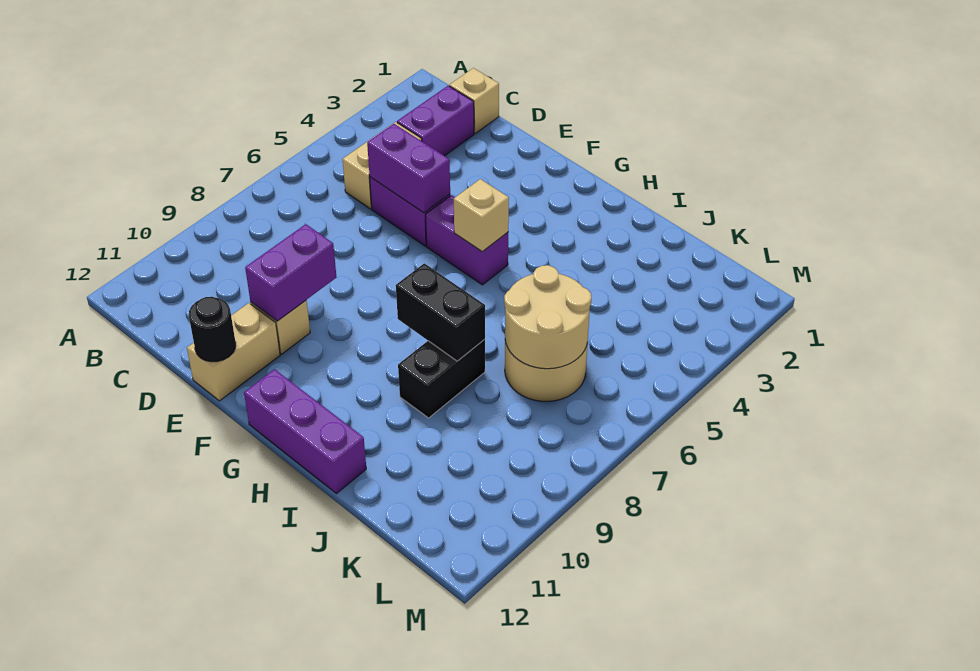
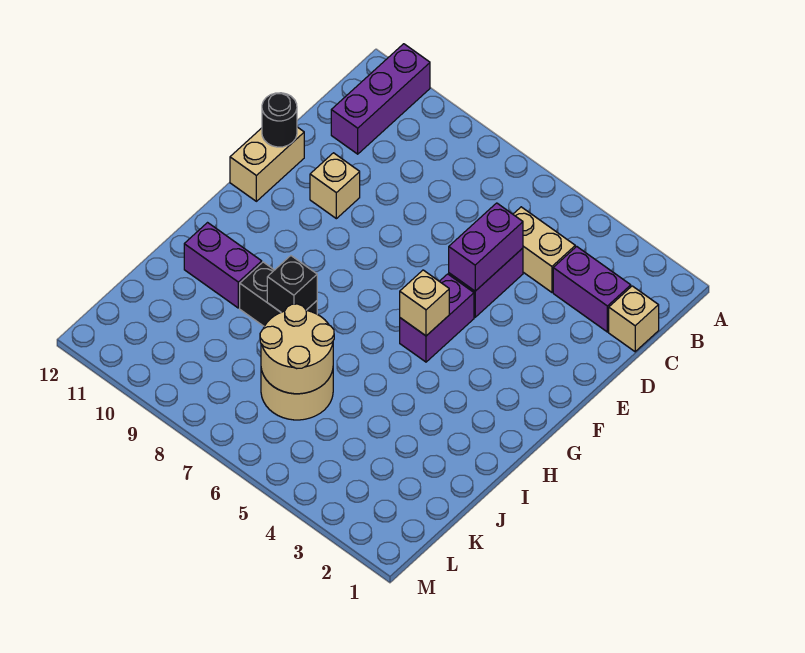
purple brick E9:E10 level 2 -> purple brick I10:I11 level 1
tan brick E11:E12 level 1 -> tan brick E12:F12 level 1
purple brick G12:I12 level 1 -> purple brick A11:C11 level 1
black brick H8:I8 level 2 -> black brick I8 level 2

